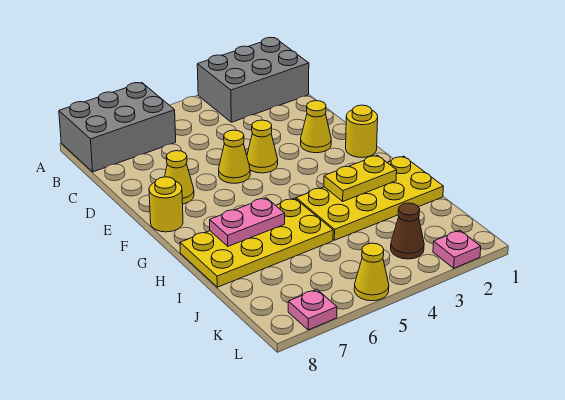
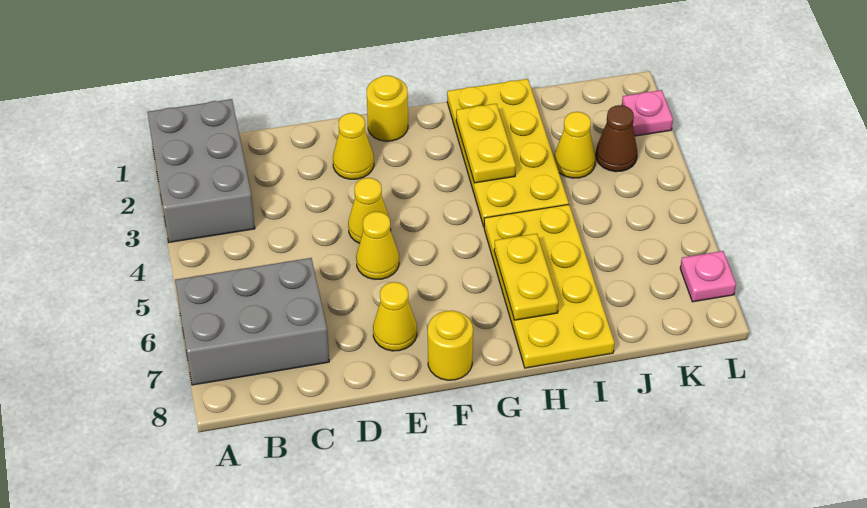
grey brick A6:B8 level 1 -> grey brick A6:C7 level 1
pink plate H6:H7 level 2 -> yellow plate H6:H7 level 2
yellow cone L5 level 1 -> yellow cone J3 level 1

